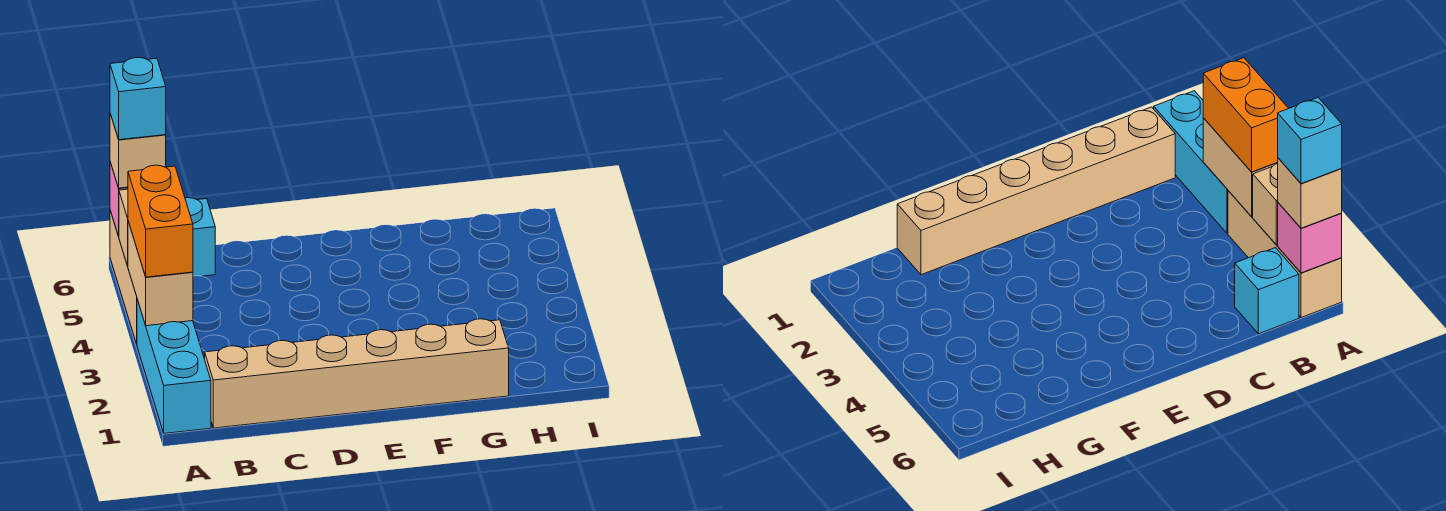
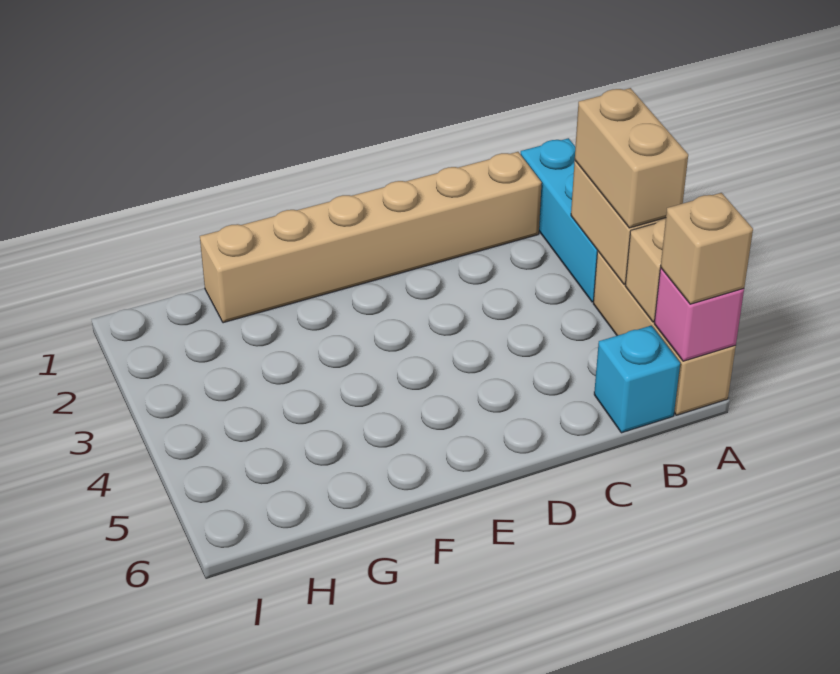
orange brick A3:A4 level 3 -> tan brick A3:A4 level 3
cyan brick A6 level 4 -> none

